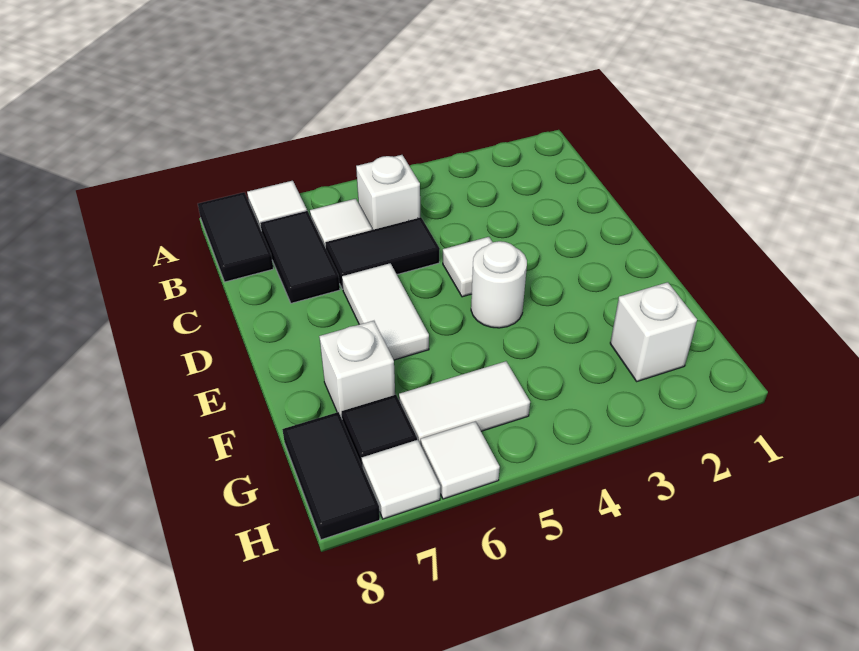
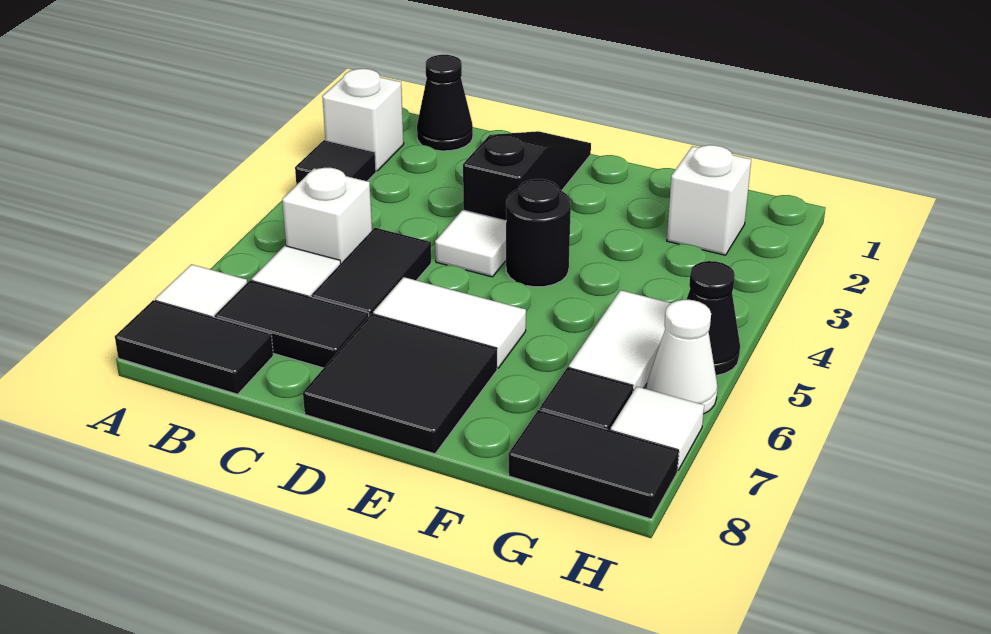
none -> black tile A3 level 1
none -> black cone B1 level 1
none -> black slope D1:D3 level 1 top 3
none -> black tile D7:E8 level 1
white round brick E4 level 1 -> black round brick E4 level 1
white brick F7 level 1 -> white brick A2 level 1
none -> black cone H5 level 1
white tile H6 level 1 -> white cone H6 level 1

